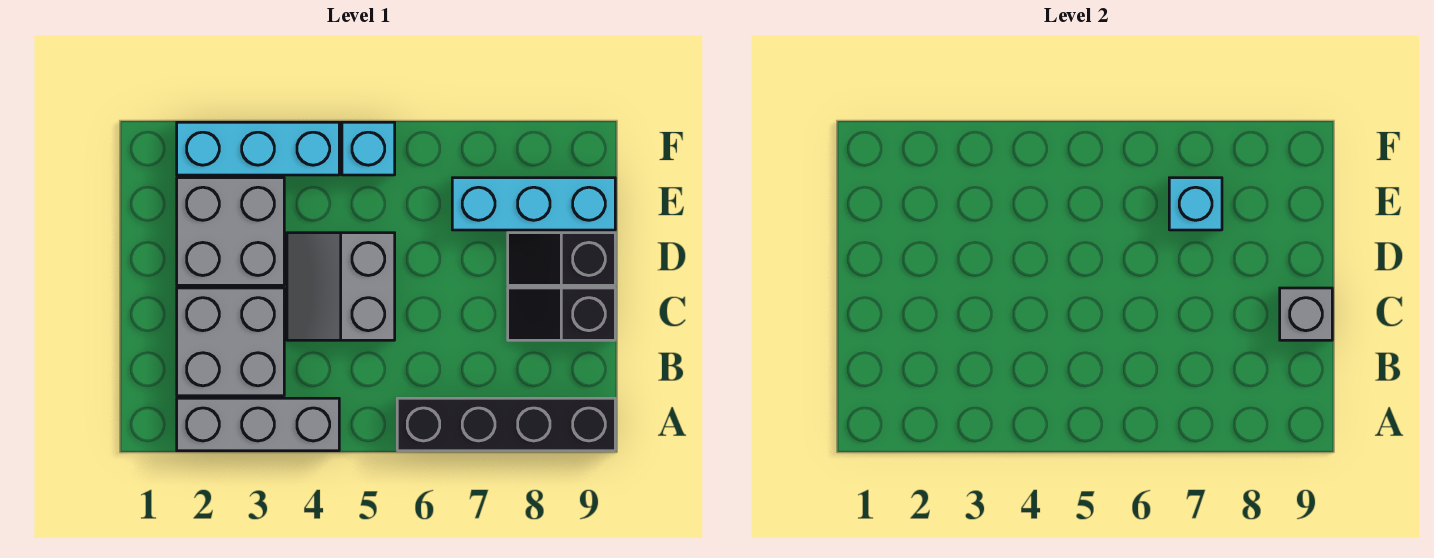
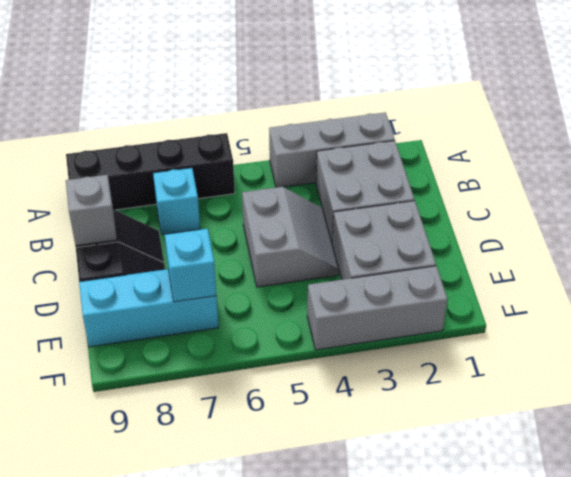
cyan brick F2:F4 level 1 -> grey brick F2:F4 level 1
cyan brick F5 level 1 -> cyan brick B7 level 1

